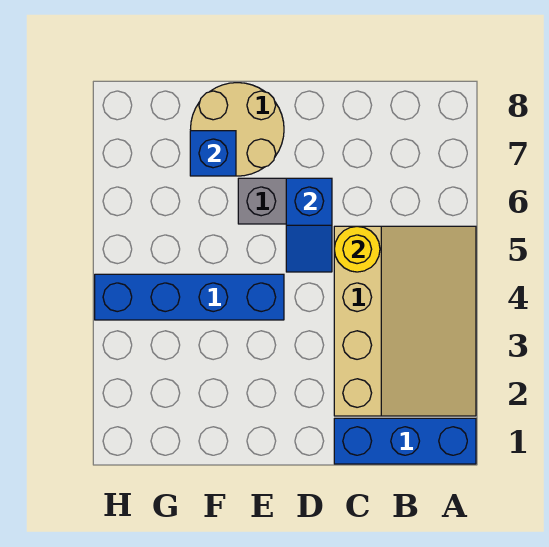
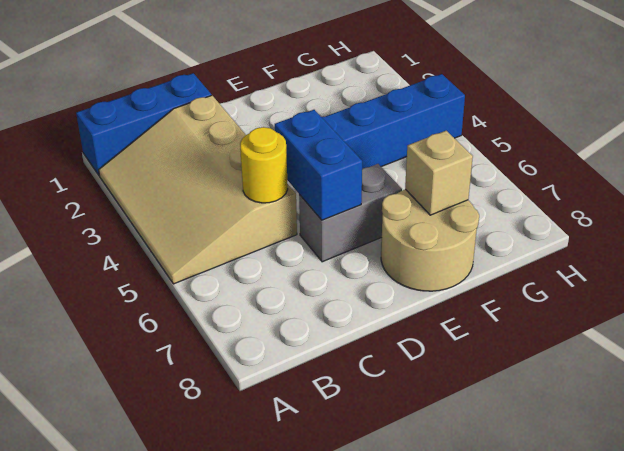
blue slope D5:D6 level 2 top 6 -> blue brick D5:D6 level 2
blue brick F7 level 2 -> tan brick F7 level 2

